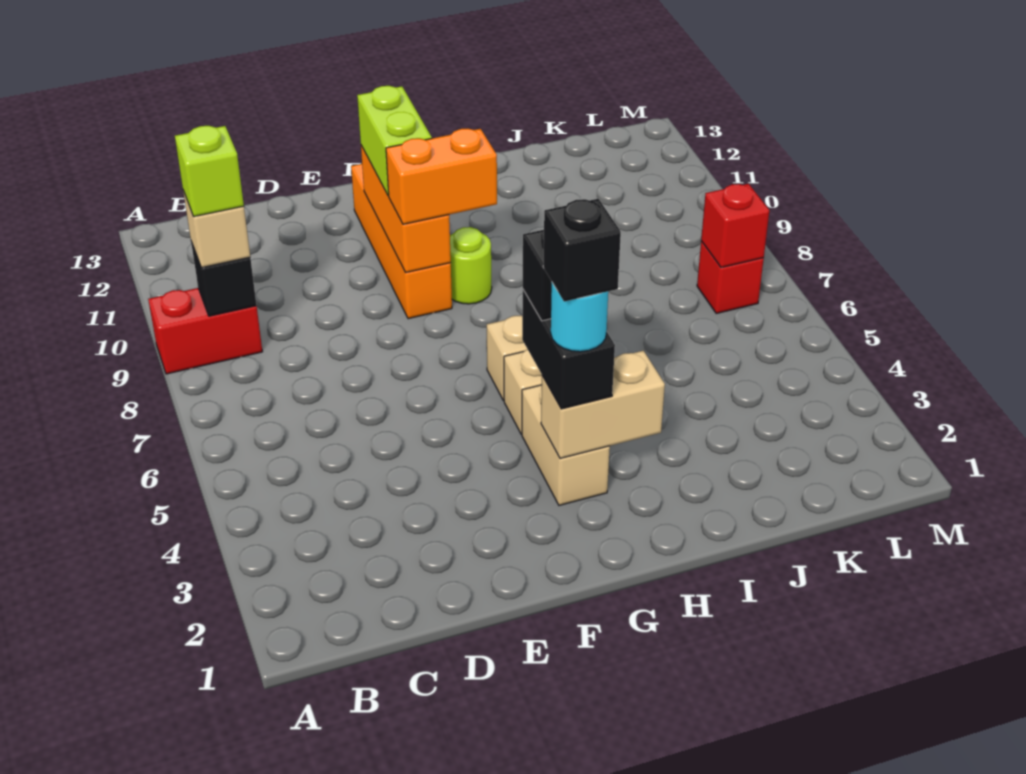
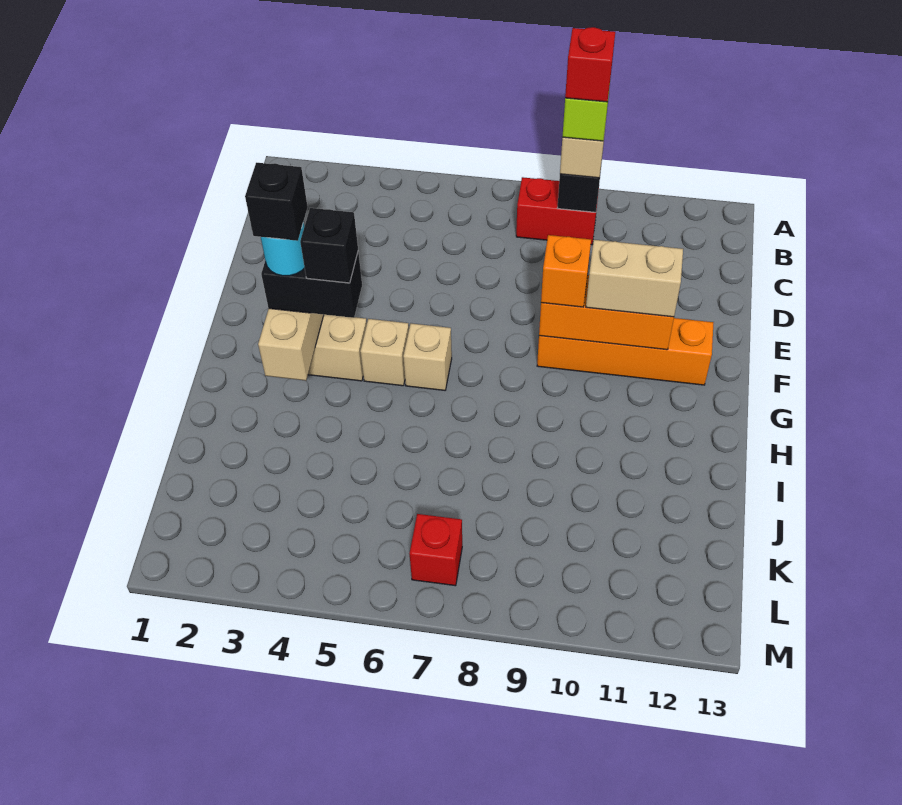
red brick A9:B9 level 1 -> red brick B8:B9 level 1
orange brick F9:G9 level 3 -> orange brick F9 level 3
lime brick F10:F11 level 3 -> tan brick F10:F11 level 3
lime round brick G9 level 1 -> none
red brick L7 level 2 -> red brick B9 level 5

